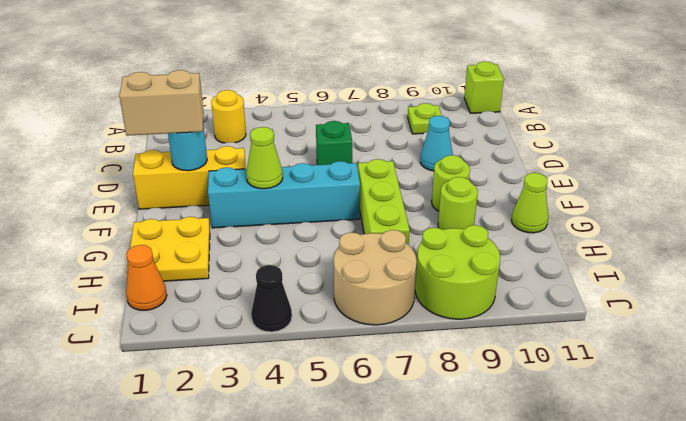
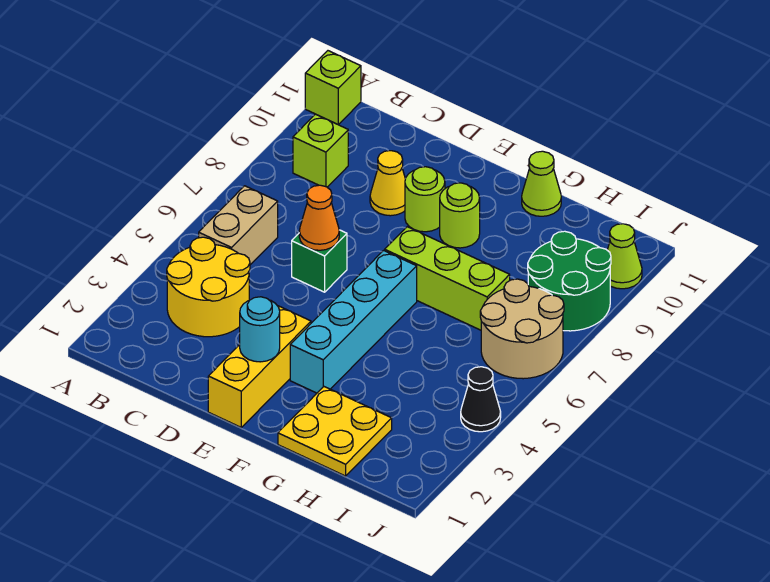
yellow round brick B3 level 1 -> yellow round brick B3:C4 level 1
lime plate B9 level 1 -> lime brick B9 level 1
cyan cone D9 level 1 -> yellow cone D9 level 1
tan brick E1:E2 level 3 -> tan brick B5:B6 level 1
lime cone F4 level 2 -> lime cone J10 level 1
lime round brick G9 level 1 -> lime round brick E9 level 1
orange cone I1 level 1 -> orange cone D6 level 2
lime round brick I8:J9 level 1 -> green round brick I8:J9 level 1

